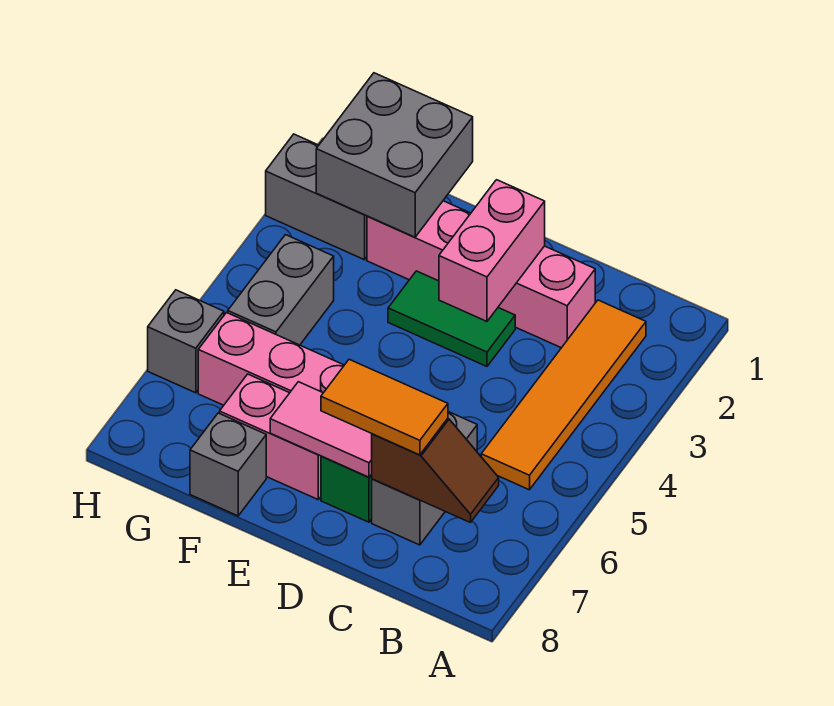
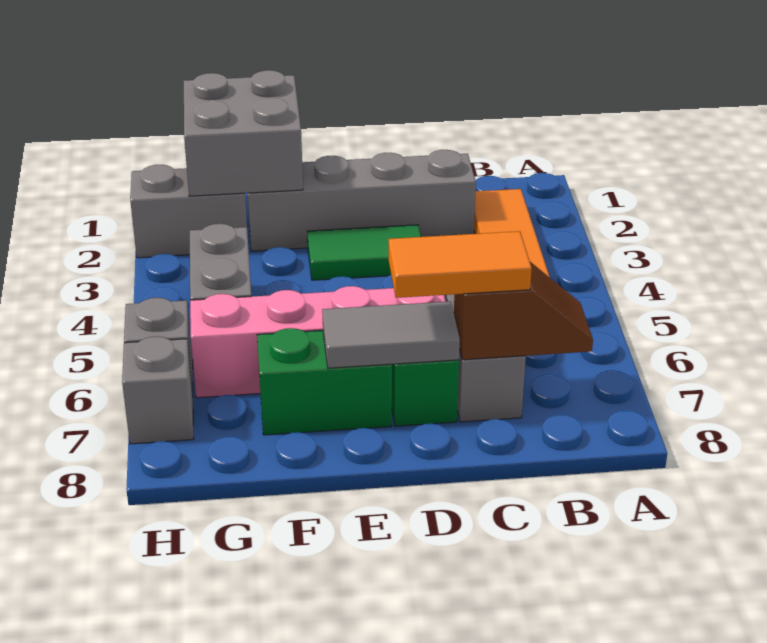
pink brick C2:F2 level 1 -> grey brick C2:F2 level 1
pink brick D2:D3 level 2 -> none
pink tile D7:E7 level 2 -> grey tile D7:E7 level 2
pink brick E7:F7 level 1 -> green brick E7:F7 level 1
grey brick F8 level 1 -> grey brick H7 level 1

